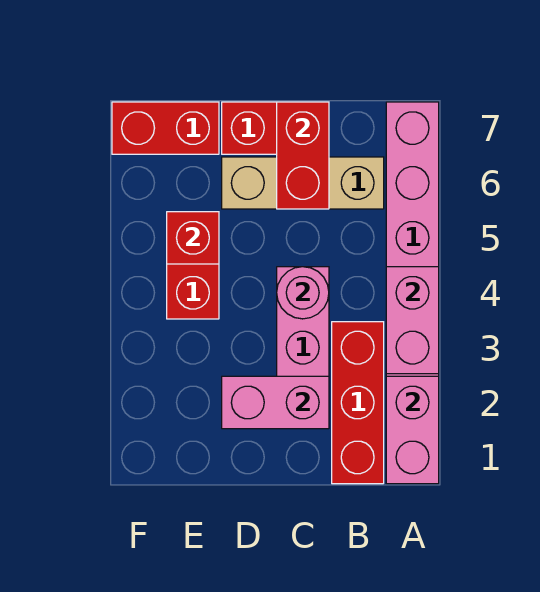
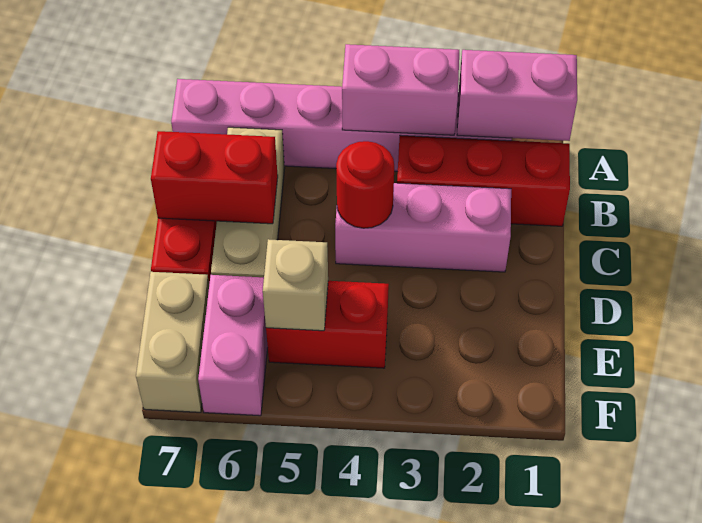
pink brick C2:D2 level 2 -> pink brick E6:F6 level 1
pink round brick C4 level 2 -> red round brick C4 level 2
red brick E5 level 2 -> tan brick E5 level 2
red brick E7:F7 level 1 -> tan brick E7:F7 level 1

